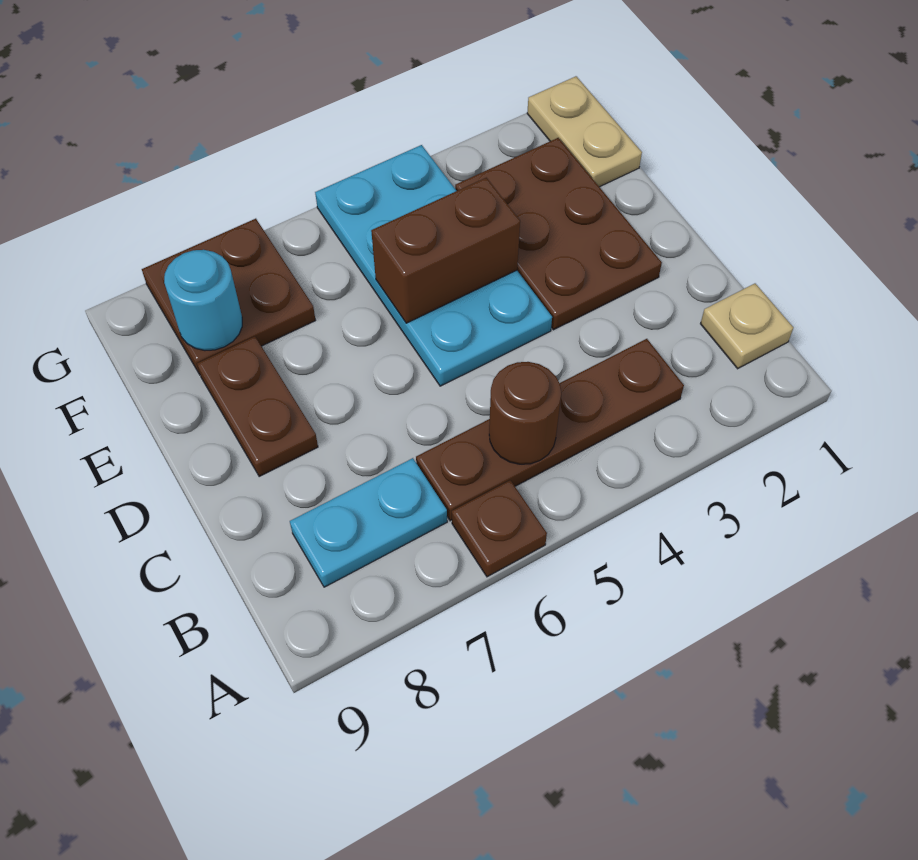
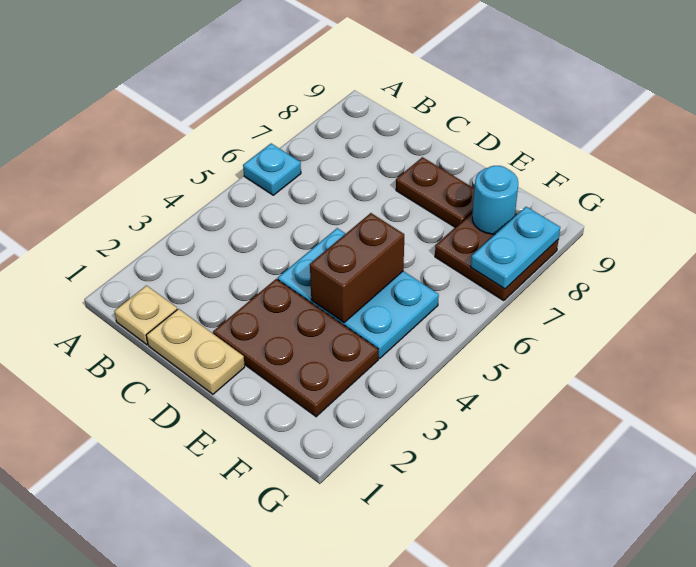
brown plate A6 level 1 -> cyan plate A6 level 1
brown plate B3:B6 level 1 -> none
brown round brick B5 level 2 -> none
cyan plate B7:B8 level 1 -> cyan plate G7:G8 level 2
cyan plate D4:G5 level 1 -> cyan plate D4:F5 level 1
tan plate F1:G1 level 1 -> tan plate C1:D1 level 1

